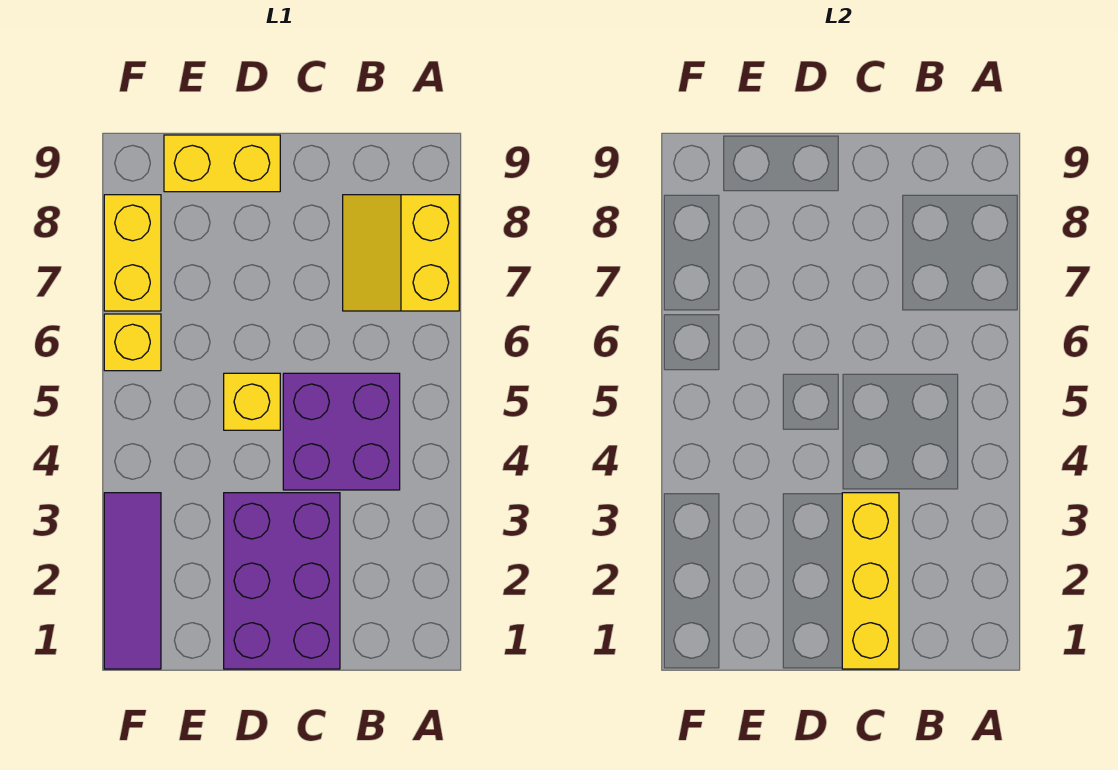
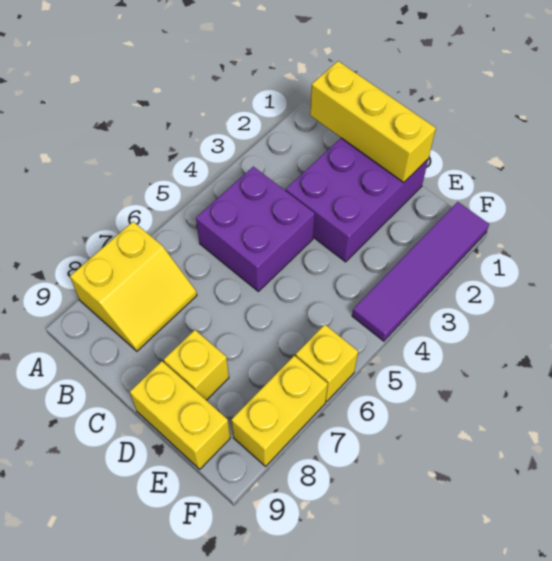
yellow brick C1:C3 level 2 -> yellow brick B1:D1 level 2
yellow brick D5 level 1 -> yellow brick D8 level 1
purple tile F1:F3 level 1 -> purple tile F1:F4 level 1

